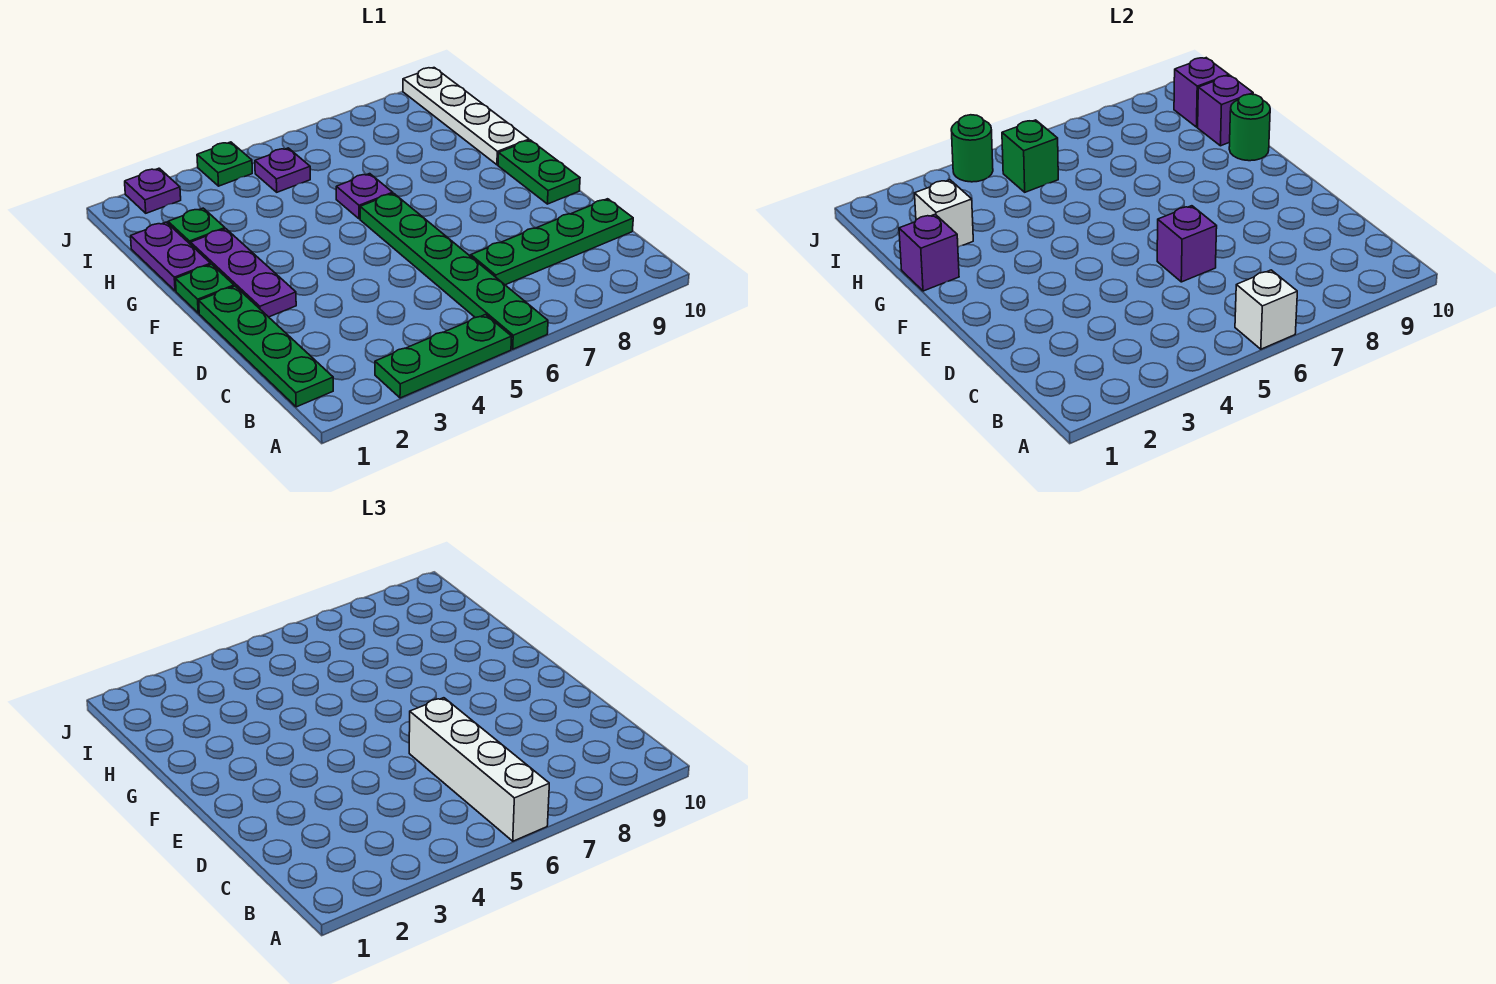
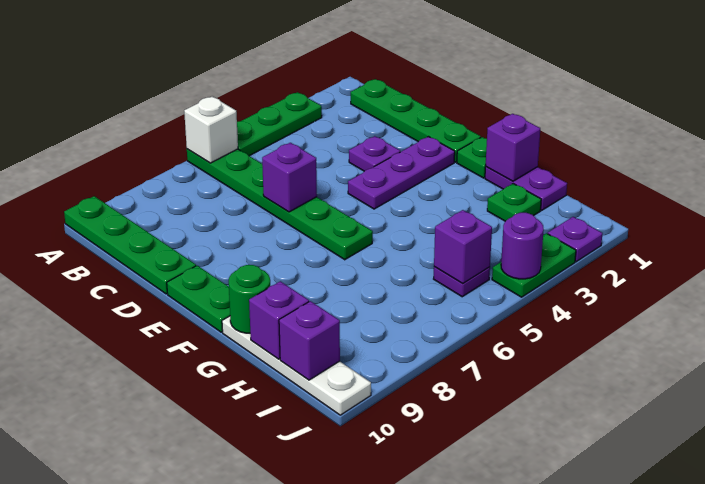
white brick A6:D6 level 3 -> none
green plate C7:C10 level 1 -> green plate A10:D10 level 1
purple plate E2:G2 level 1 -> purple plate E2:E4 level 1
purple plate G6 level 1 -> purple plate D3 level 1
white brick H2 level 2 -> none
green brick I5 level 2 -> purple brick I5 level 2
green plate J4 level 1 -> green plate J3:J4 level 1
green round brick J4 level 2 -> purple round brick J4 level 2

